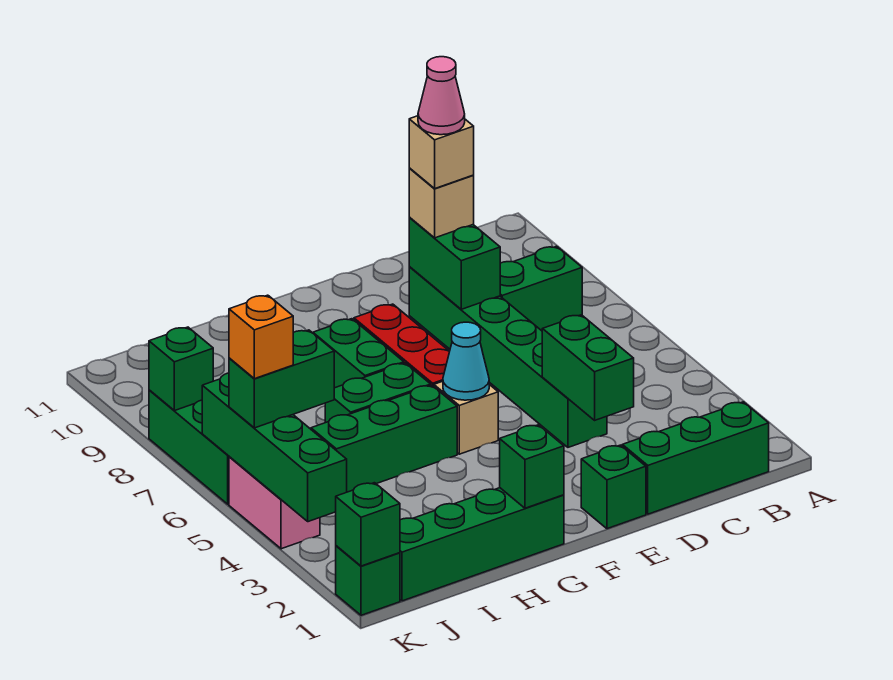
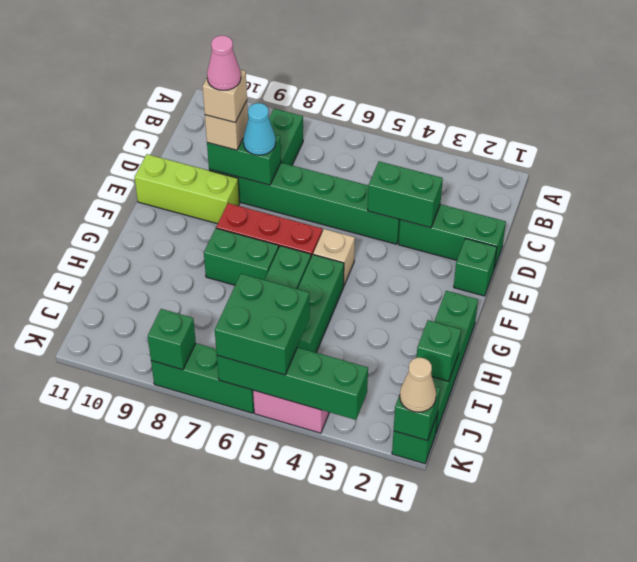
green brick B1:D1 level 1 -> green brick D1:D3 level 1
none -> lime brick E9:E11 level 1
cyan cone F5 level 2 -> cyan cone D8 level 3
green brick G1 level 2 -> green brick I1 level 2
green brick J5:K5 level 3 -> green brick J5:K6 level 3
none -> tan cone K1 level 3
orange brick K5 level 4 -> none

